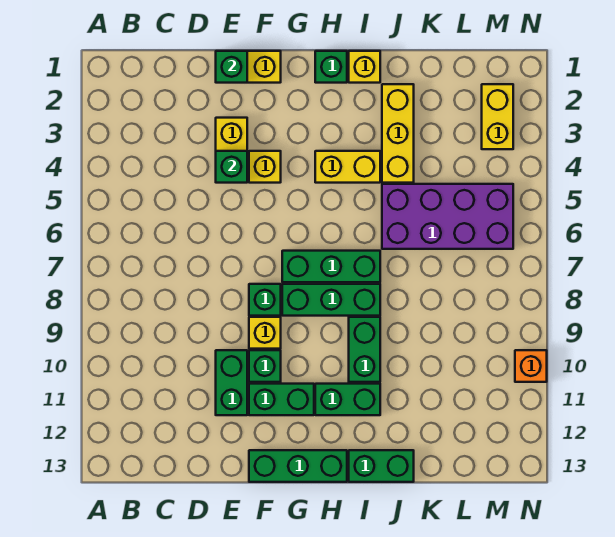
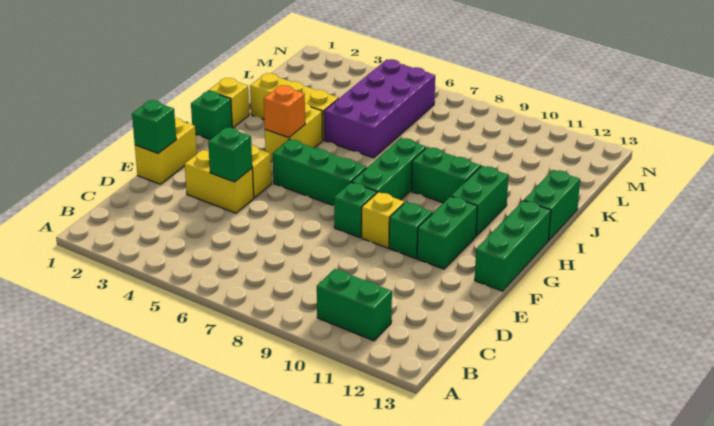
green brick E10:E11 level 1 -> green brick B10:B11 level 1
green brick G7:I7 level 1 -> green brick G5:G7 level 1
yellow brick M2:M3 level 1 -> none
orange brick N10 level 1 -> orange brick H4 level 2

